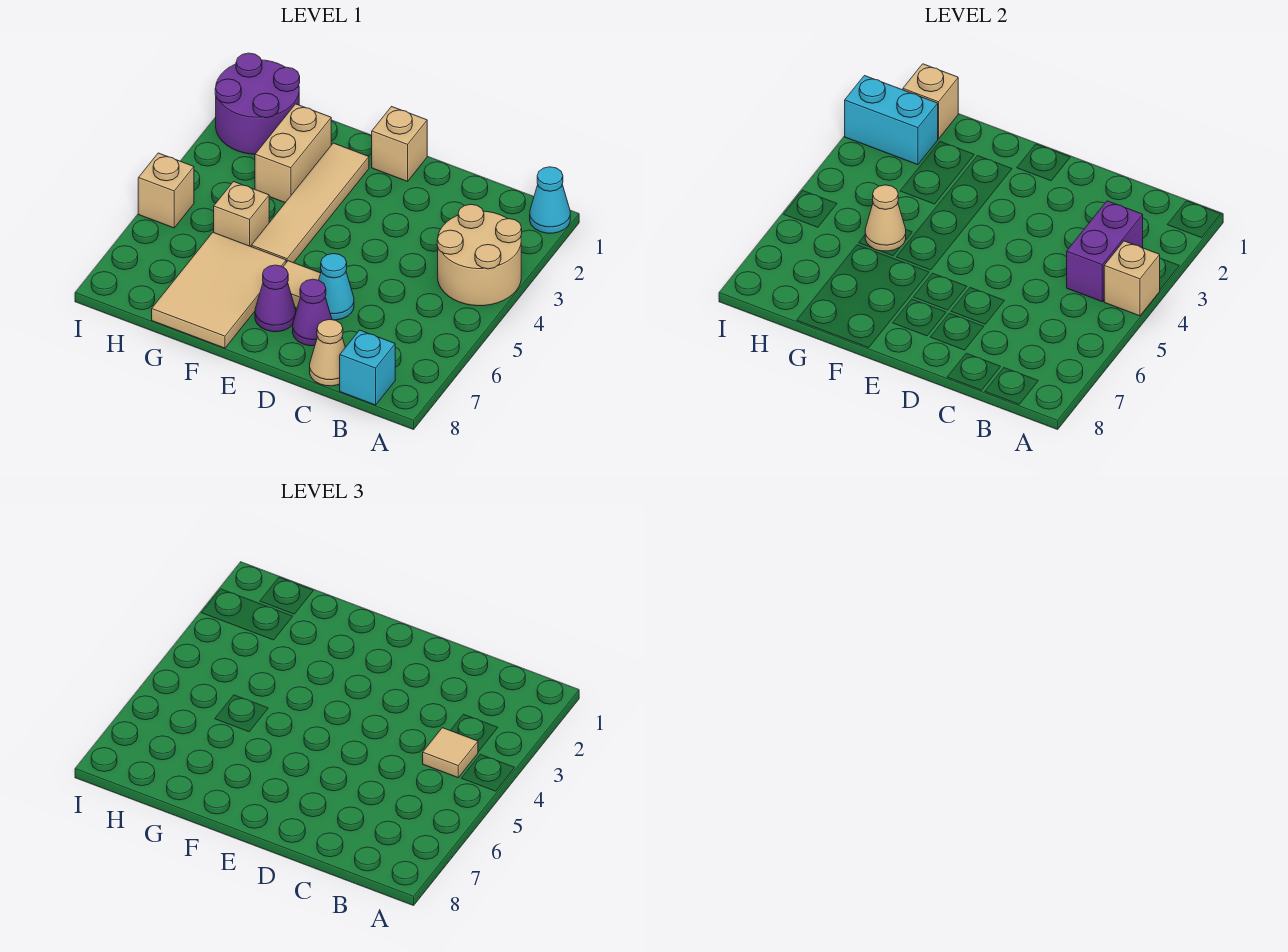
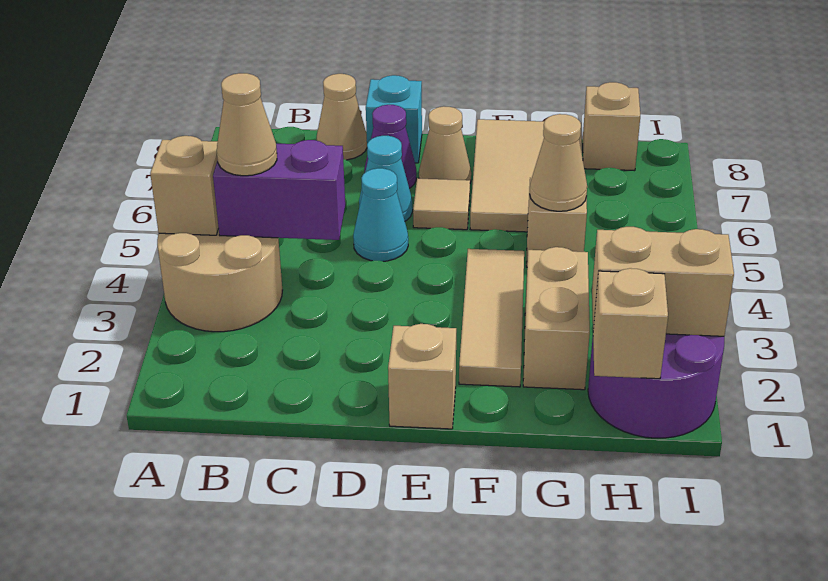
cyan cone A1 level 1 -> cyan cone D5 level 1
purple brick B3:B4 level 2 -> purple brick B4:C4 level 2
tan tile B4 level 3 -> tan cone B4 level 3
cyan brick B8 level 1 -> cyan brick D8 level 1
purple cone E7 level 1 -> tan cone E7 level 1
tan tile F2:F5 level 1 -> tan tile F2:F4 level 1
cyan brick H2:I2 level 2 -> tan brick H2:I2 level 2
tan brick I5 level 1 -> tan brick H8 level 1

